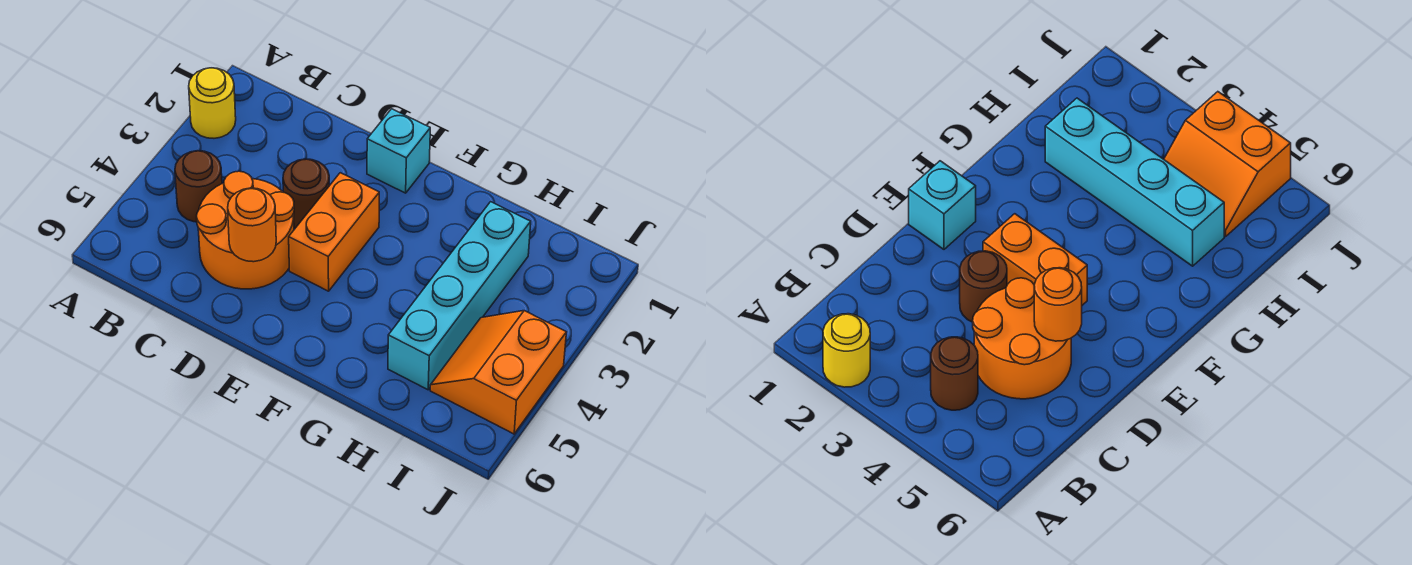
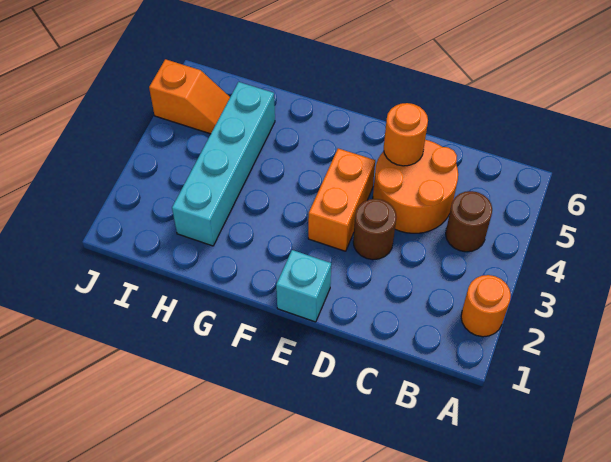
yellow round brick A2 level 1 -> orange round brick A2 level 1
orange slope I4:J5 level 1 top J -> orange slope I5:J5 level 1 top J

